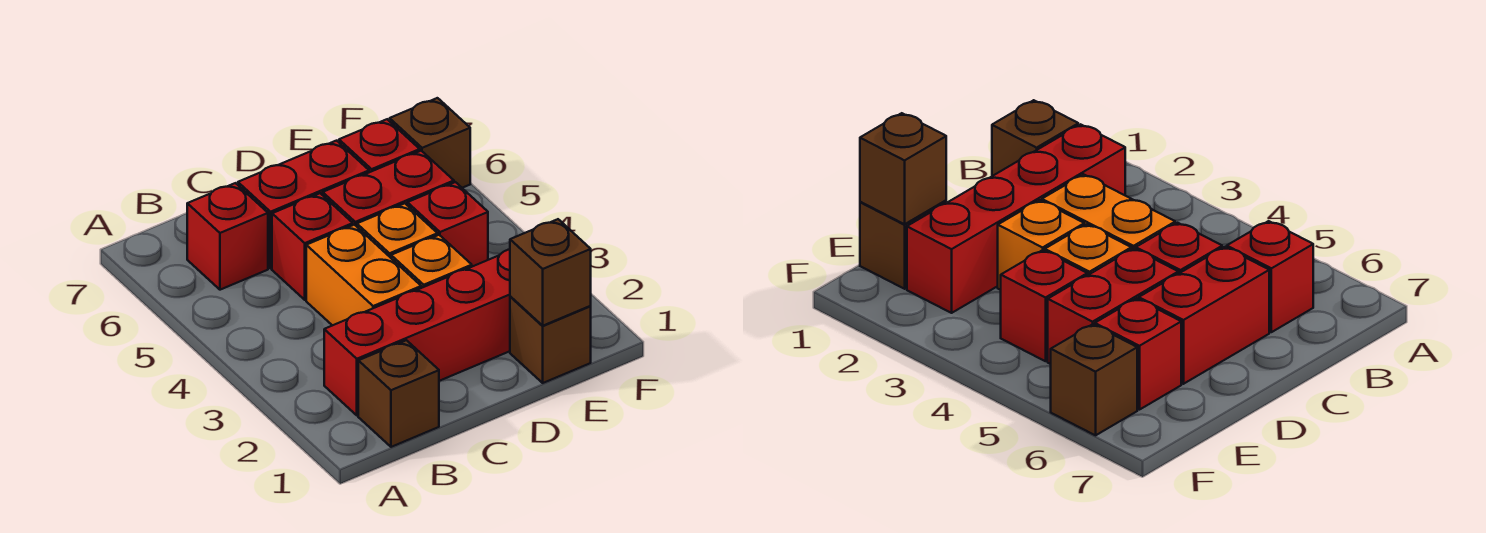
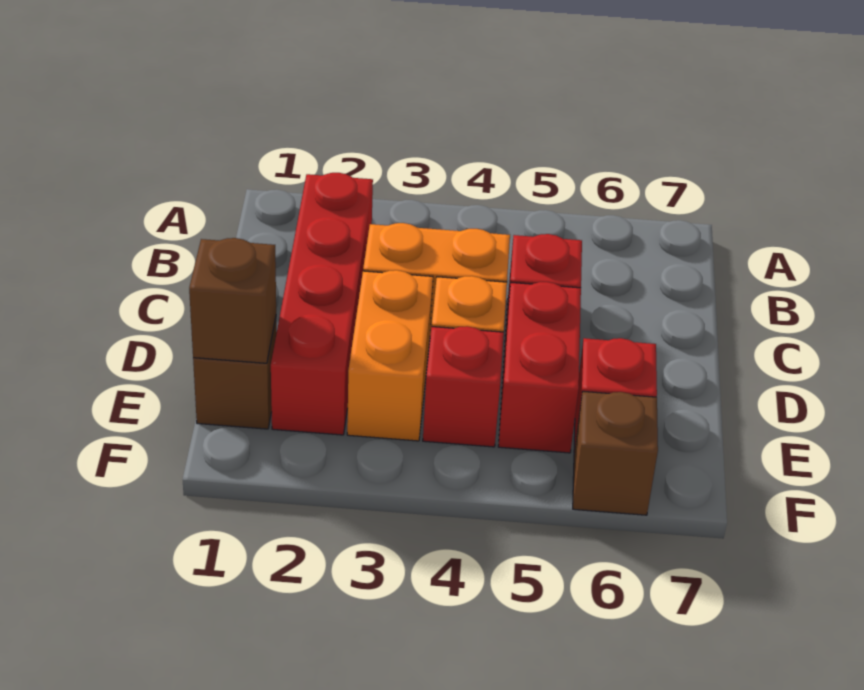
brown brick B1 level 1 -> none
red brick B6 level 1 -> none
red brick C6:D6 level 1 -> none
orange brick D3 level 1 -> orange brick D3:E3 level 1

